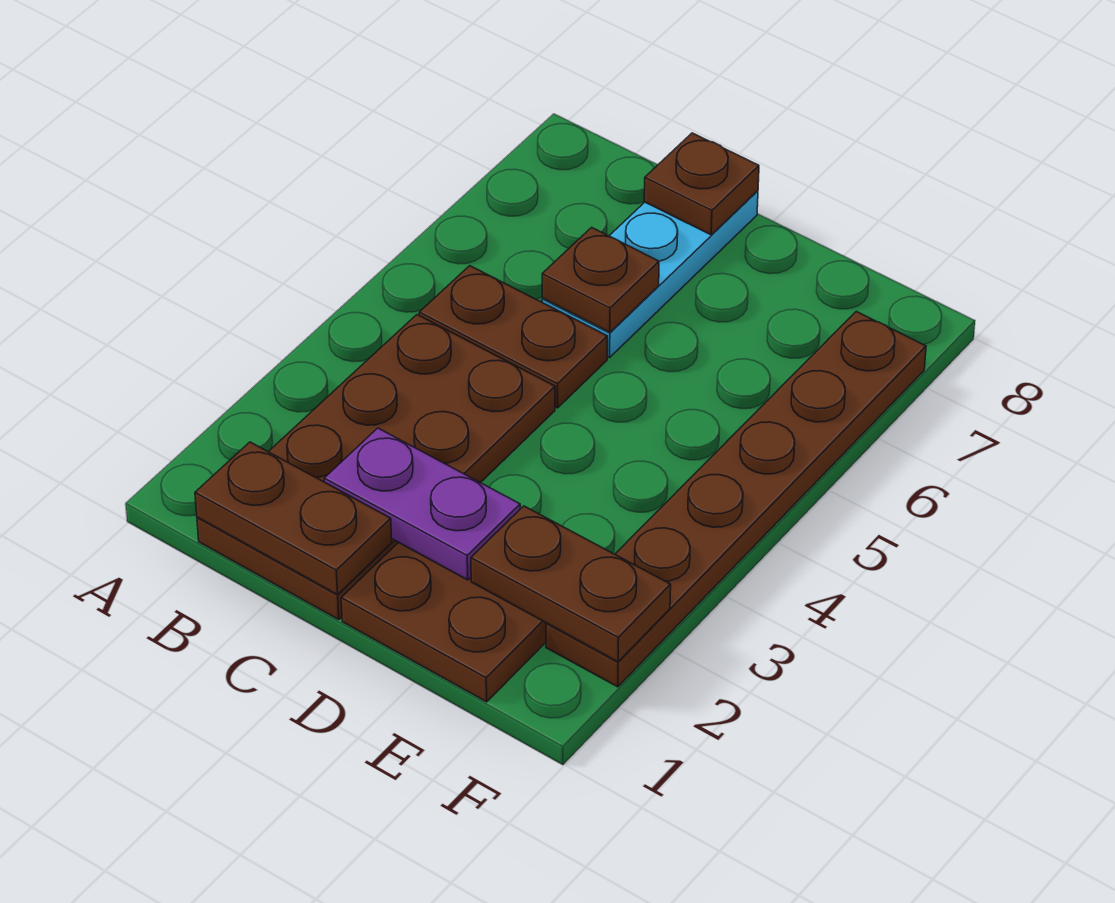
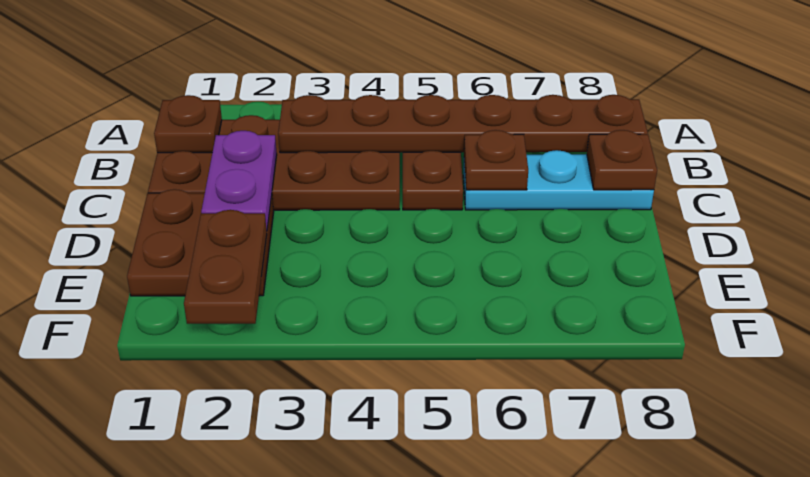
brown plate B1:C1 level 2 -> brown plate B1 level 2
brown plate F2:F7 level 1 -> brown plate B3:B8 level 2

